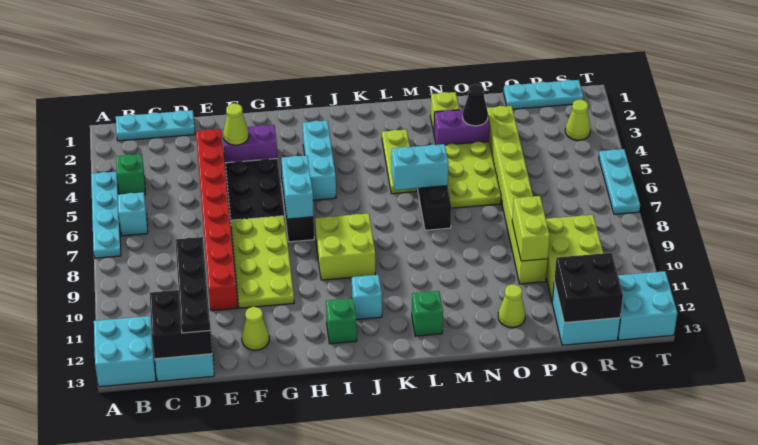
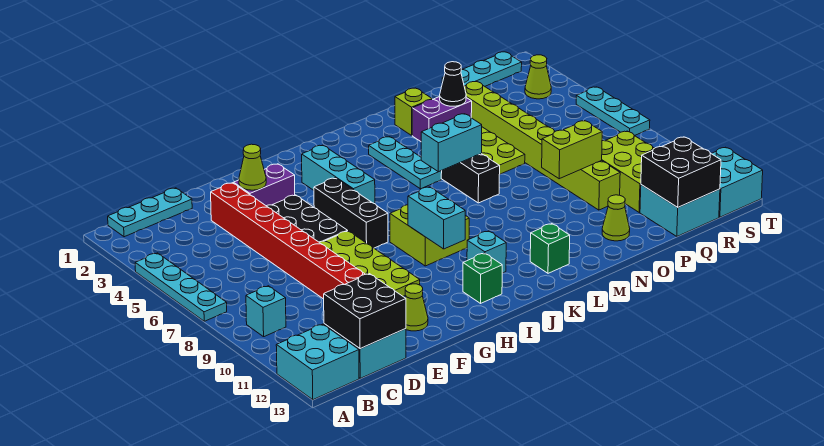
green brick B4 level 1 -> none
cyan brick B6 level 1 -> cyan brick B9 level 1
black plate D10:D13 level 3 -> none
cyan brick H6:H7 level 2 -> cyan brick I9:I10 level 2
lime plate L3:L5 level 1 -> cyan plate L3:L5 level 1
lime brick P9:P10 level 2 -> lime brick O9:P9 level 2

